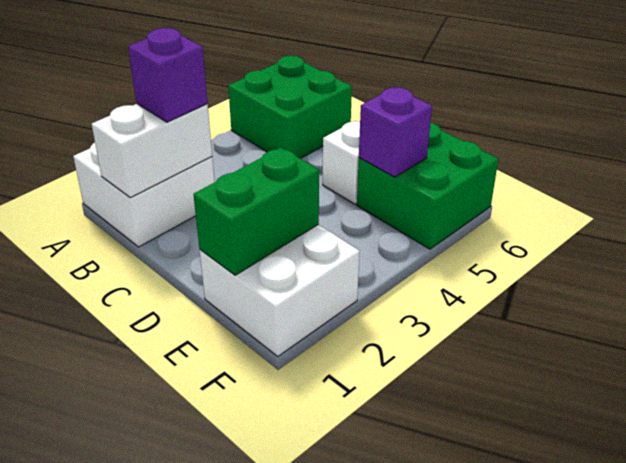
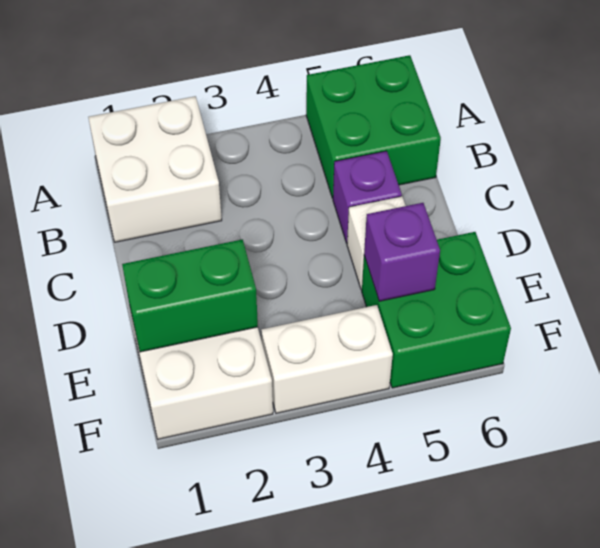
white brick B1:B2 level 2 -> white brick F3:F4 level 1
purple brick B2 level 3 -> purple brick C5 level 1

